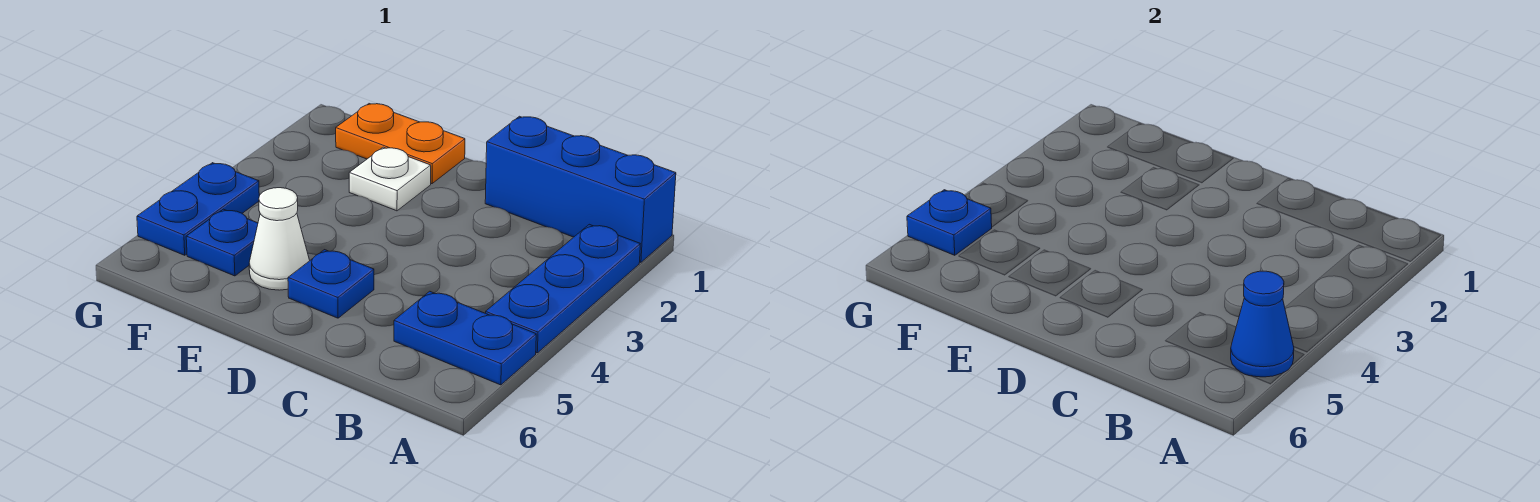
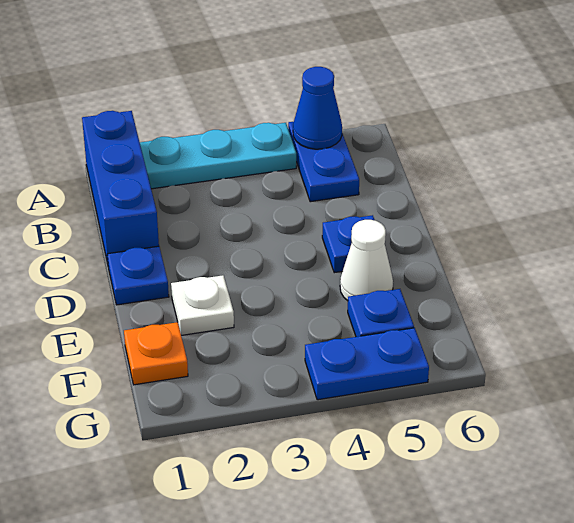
blue plate A2:A4 level 1 -> cyan plate A2:A4 level 1
orange plate E1:F1 level 1 -> orange plate F1 level 1
blue plate G5 level 2 -> blue plate D1 level 1

